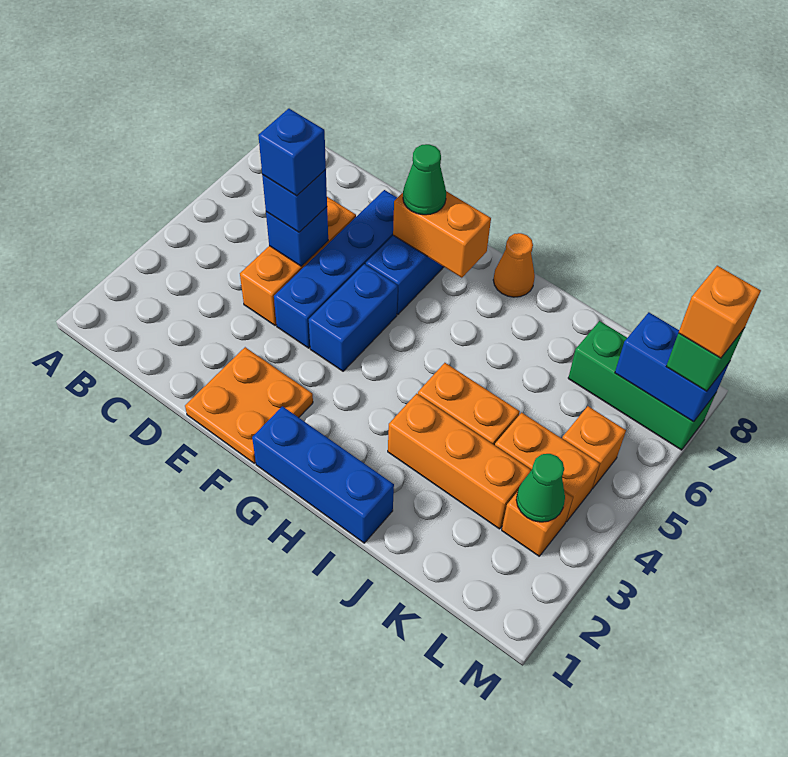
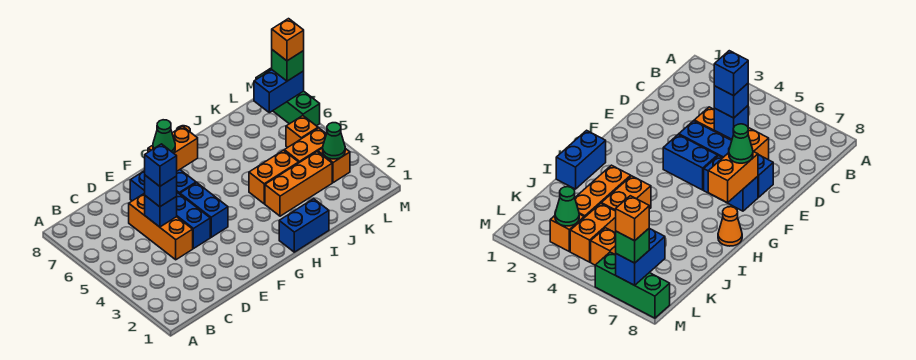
orange plate E1:F2 level 1 -> none
blue brick G1:I1 level 1 -> blue brick H1:I1 level 1
green brick K7:M7 level 1 -> green brick M6:M8 level 1

